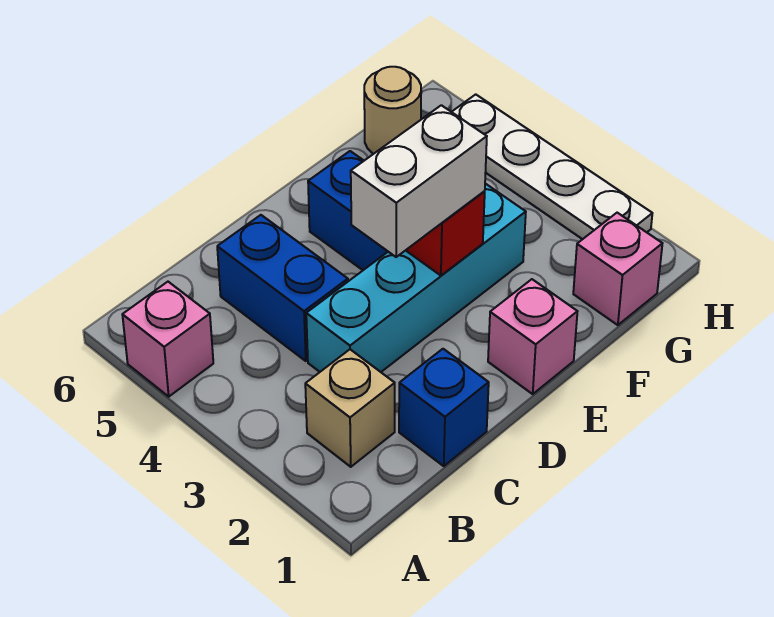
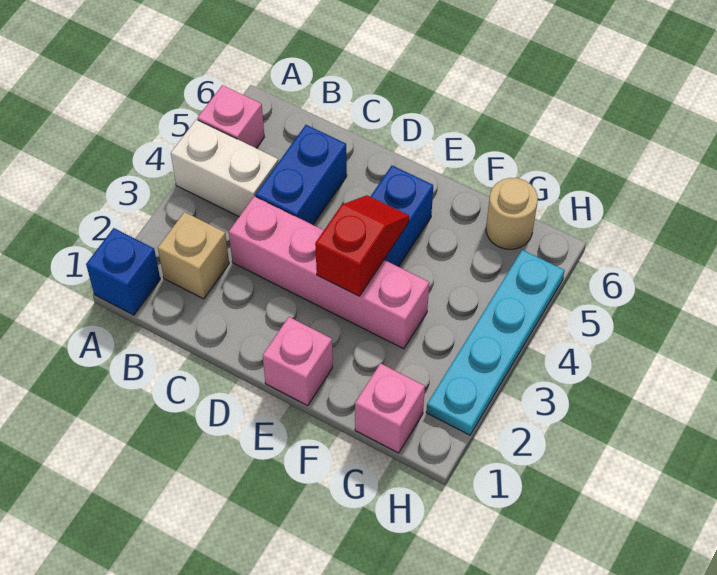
blue brick C1 level 1 -> blue brick A1 level 1
cyan brick C3:F3 level 1 -> pink brick C3:F3 level 1
white brick D3:E3 level 3 -> white brick A4:B4 level 1
white plate H2:H5 level 1 -> cyan plate H2:H5 level 1

